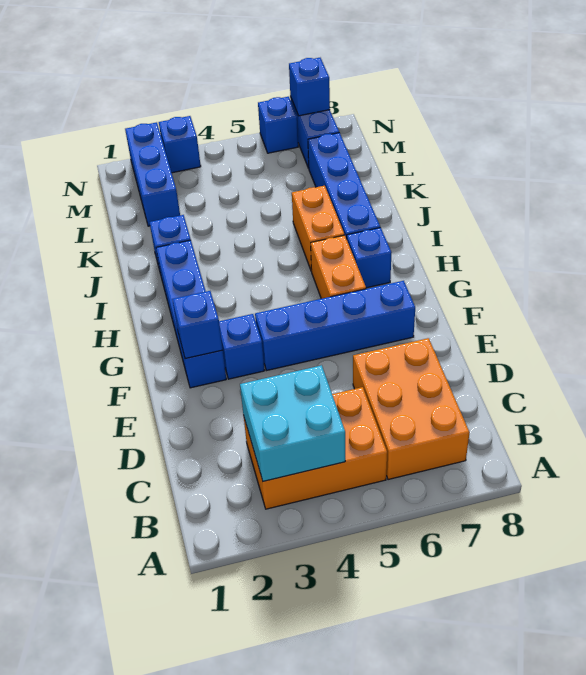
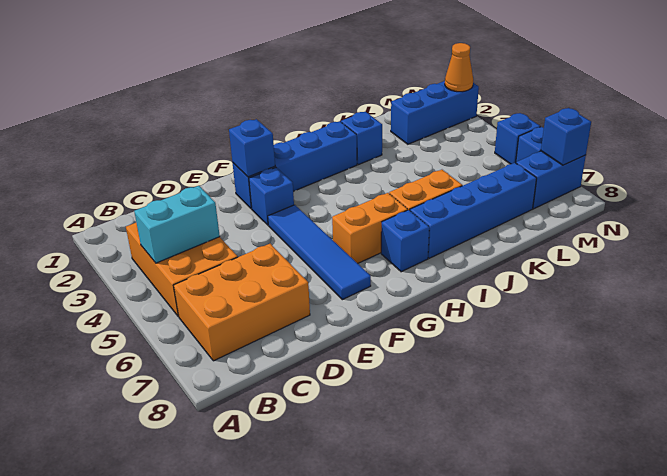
cyan brick B3:C4 level 2 -> cyan brick B4:C4 level 2
blue brick F4:F7 level 1 -> blue tile F4:F7 level 1
none -> orange cone N2 level 2
blue brick N3 level 1 -> blue brick N5 level 1

